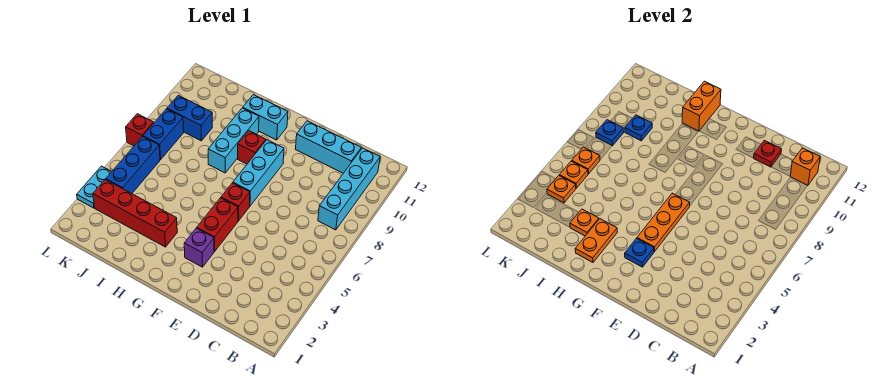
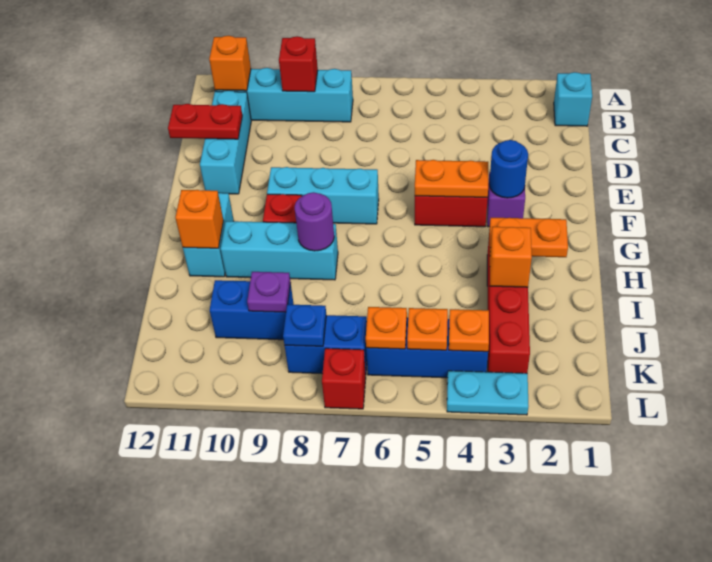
none -> cyan brick B1 level 1
red plate D11 level 2 -> red plate D11:D12 level 2
blue plate F3 level 2 -> blue round brick F3 level 2
orange plate F4:F6 level 2 -> orange plate F4:F5 level 2
red brick F6 level 1 -> red brick B9 level 2
none -> purple round brick H8 level 2
orange brick H11:H12 level 2 -> orange brick H11 level 2
orange plate I3 level 2 -> orange brick I3 level 2
blue brick J9:K9 level 1 -> blue brick J9:J10 level 1
blue plate J9 level 2 -> purple plate J9 level 2

